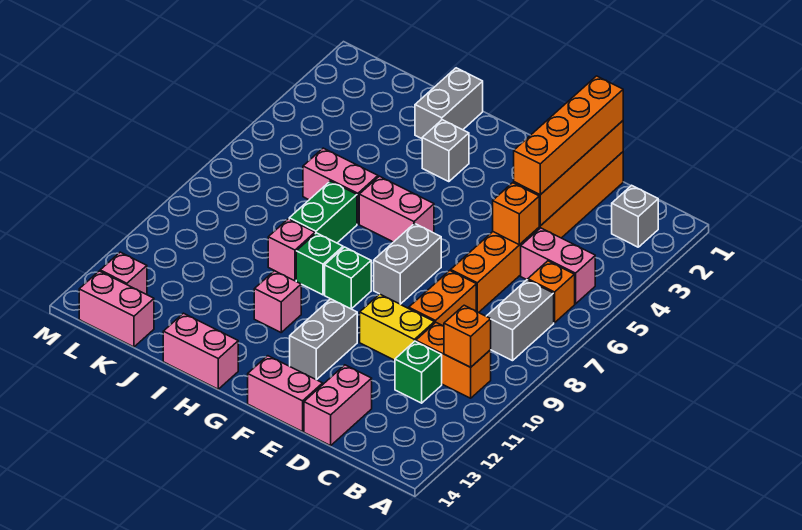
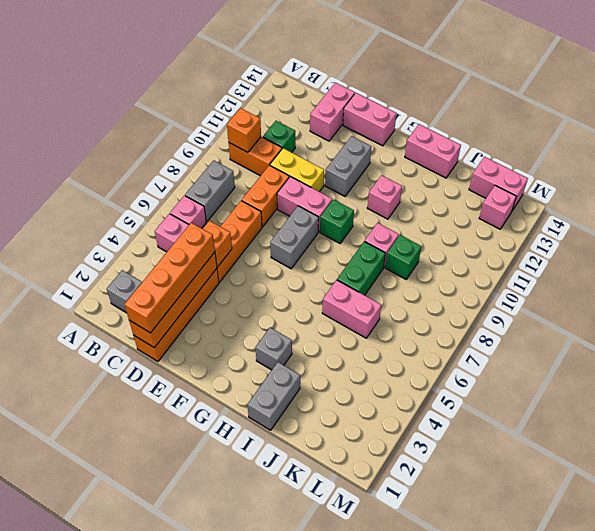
orange brick B6 level 1 -> pink brick B6 level 1
pink brick G6:H6 level 1 -> pink brick E9:F9 level 1
green brick H9 level 1 -> green brick J9 level 1

